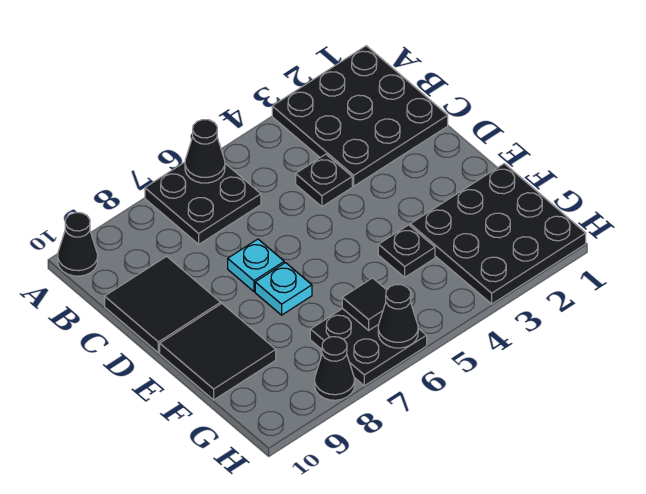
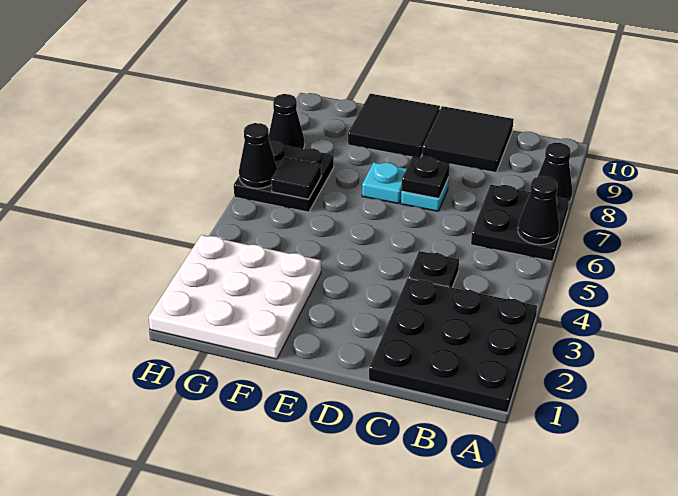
black cone A10 level 1 -> black cone A8 level 1
black plate F1:H3 level 1 -> white plate F1:H3 level 1
black plate F4 level 1 -> black plate D7 level 2

